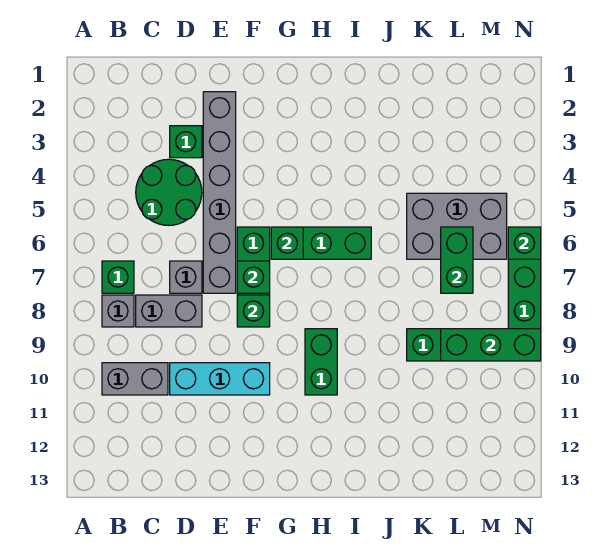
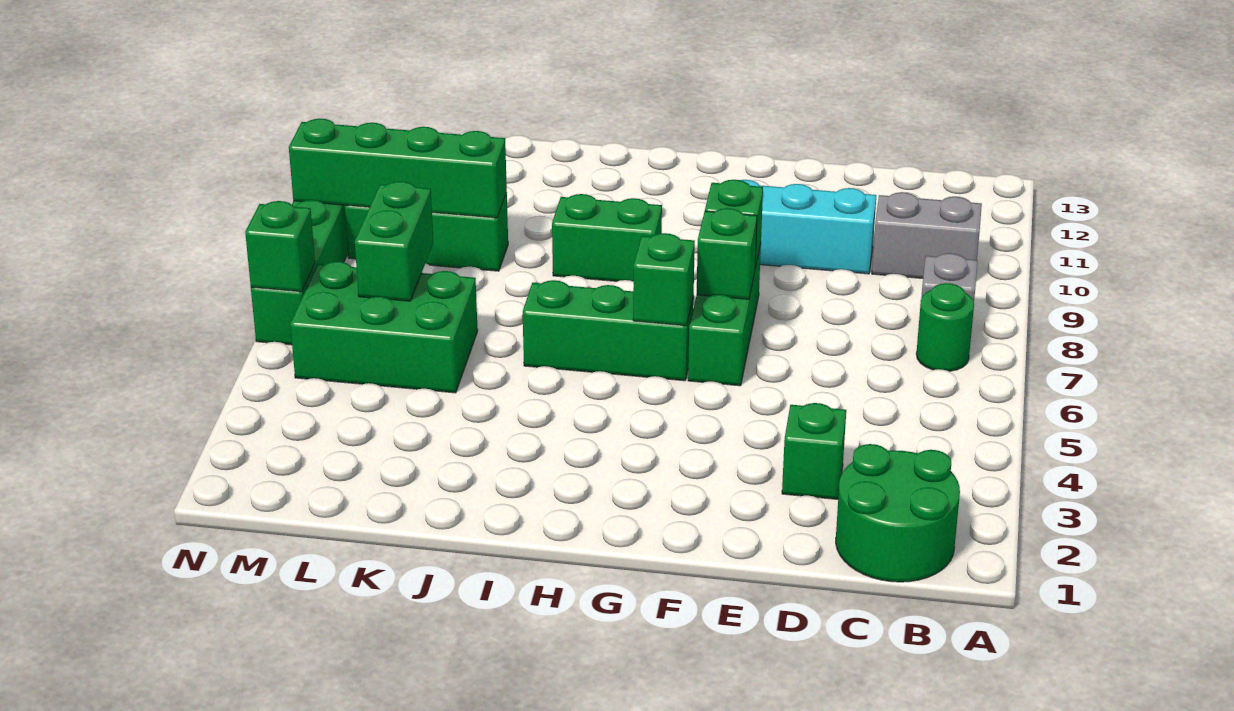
green brick B7 level 1 -> green round brick B7 level 1
green round brick C4:D5 level 1 -> green round brick B1:C2 level 1
grey brick C8:D8 level 1 -> none
grey brick D7 level 1 -> none
grey brick E2:E7 level 1 -> none
green brick H9:H10 level 1 -> green brick H9:I9 level 1
grey brick K5:M6 level 1 -> green brick K5:M6 level 1
green brick L9:N9 level 2 -> green brick K9:N9 level 2

